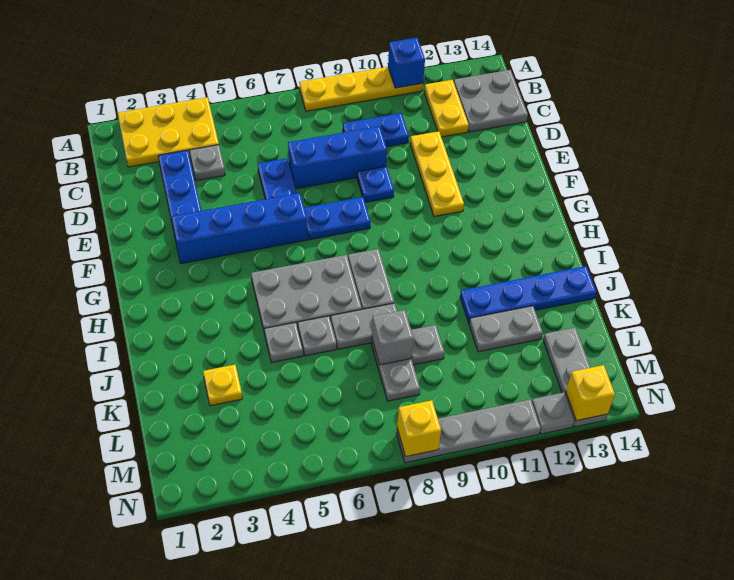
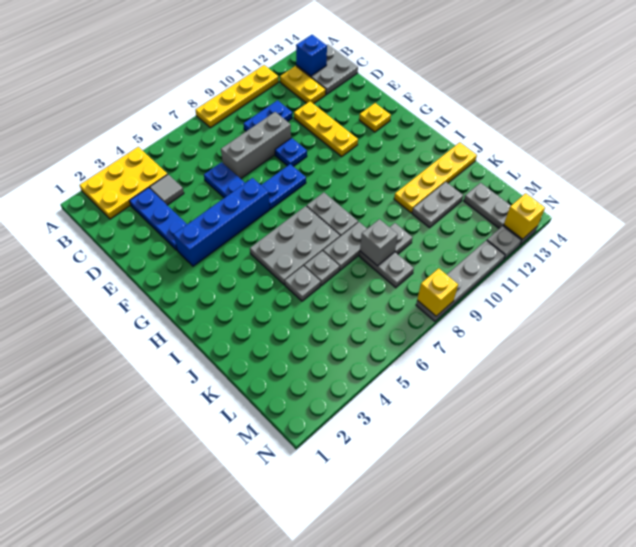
blue brick A11 level 2 -> blue brick B13 level 2
grey plate C4 level 1 -> grey tile C4 level 1
blue brick D7:D9 level 1 -> grey brick D7:D9 level 1
blue plate J11:J14 level 1 -> yellow plate J11:J14 level 1
yellow plate K3 level 1 -> yellow plate F13 level 1

